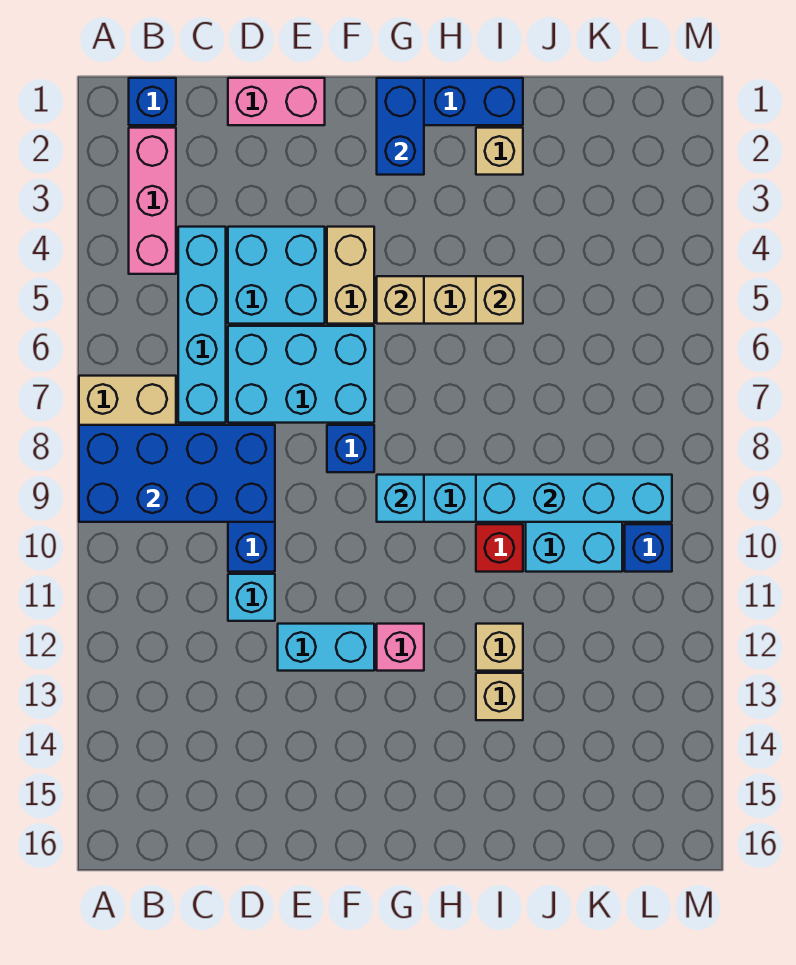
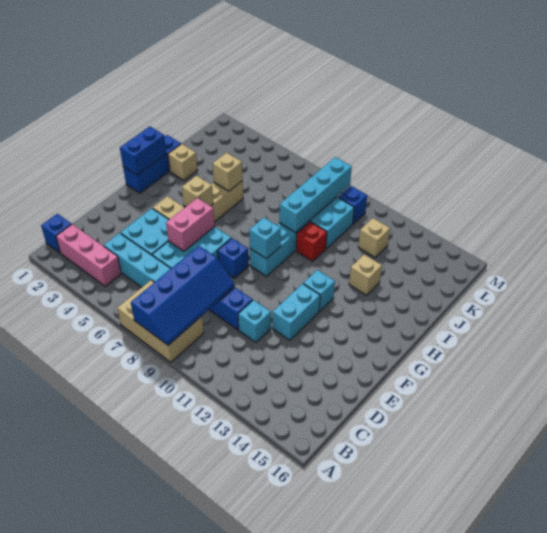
blue brick A8:D9 level 2 -> blue slope A8:D9 level 2 top 8
pink brick D1:E1 level 1 -> pink brick E6:F6 level 2
blue brick G1:G2 level 2 -> blue brick G1:H1 level 2
pink brick G12 level 1 -> cyan brick G12 level 1
tan brick I12 level 1 -> tan brick K12 level 1

